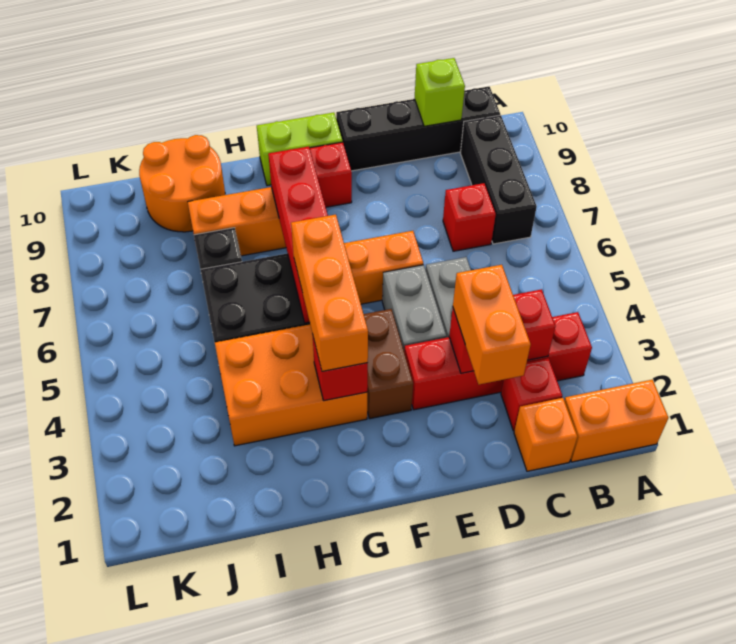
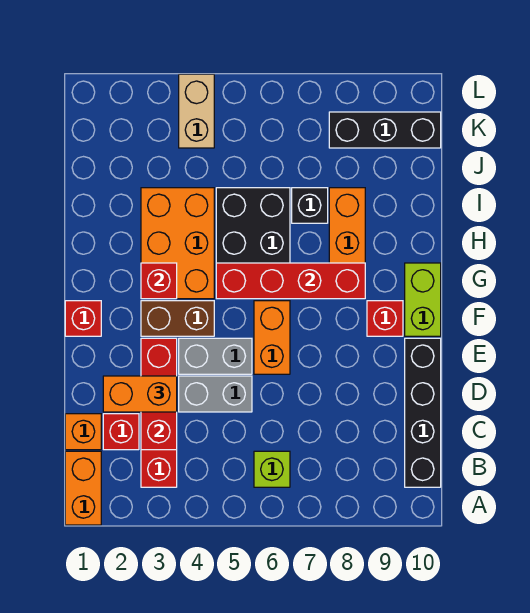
black brick B7:B9 level 1 -> black brick K8:K10 level 1
red brick C7 level 1 -> red brick F1 level 1
lime brick C10 level 2 -> lime brick B6 level 1
orange brick G3:G5 level 3 -> none
orange round brick I9:J10 level 1 -> none
none -> tan brick K4:L4 level 1

